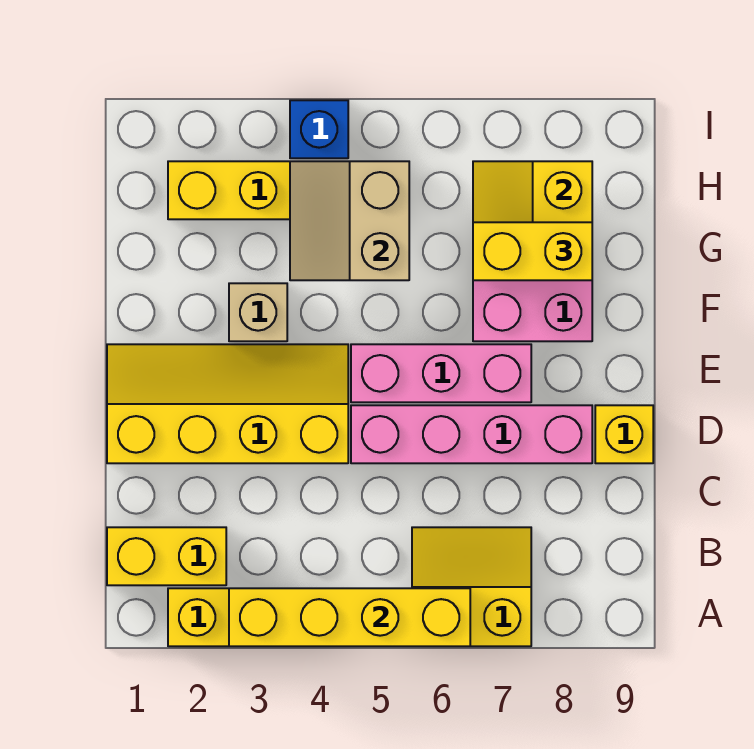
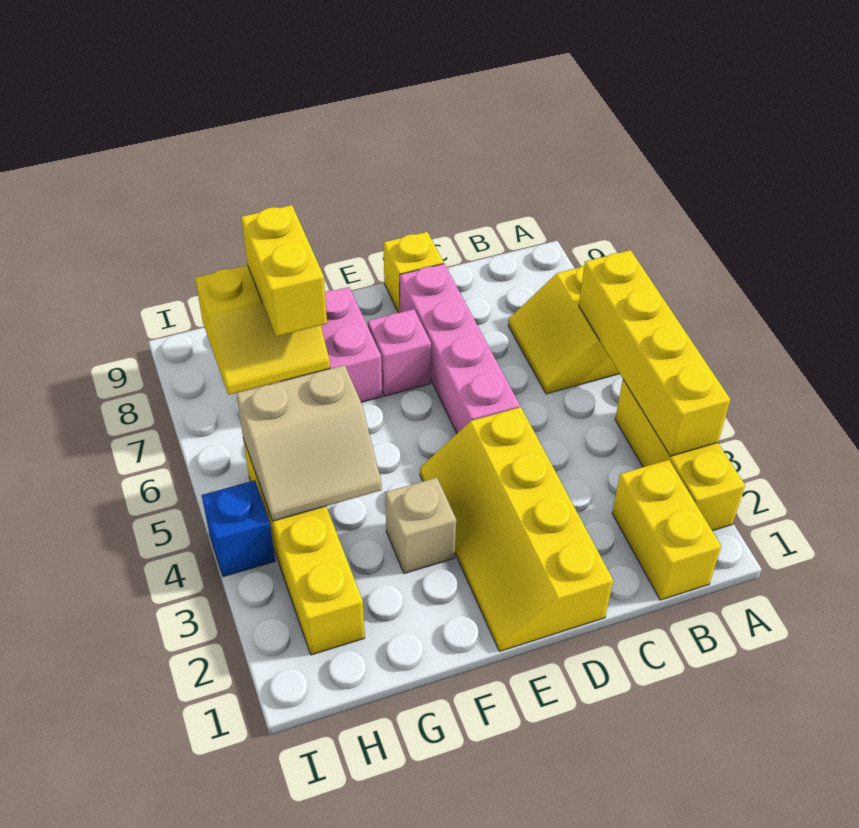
pink brick E5:E7 level 1 -> pink brick E7 level 1

